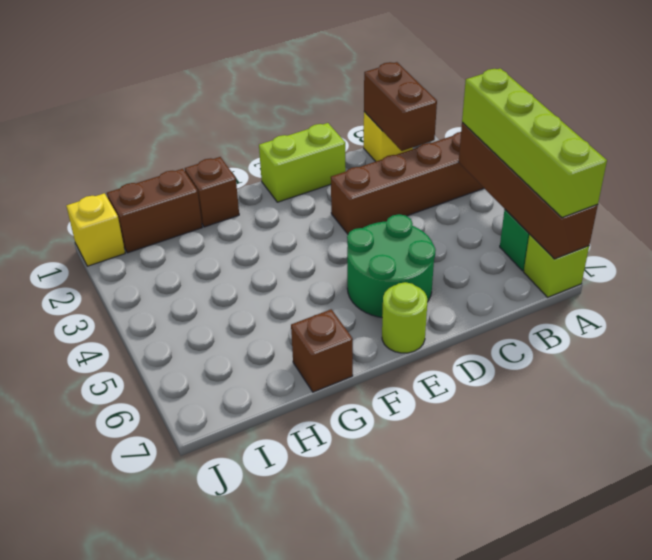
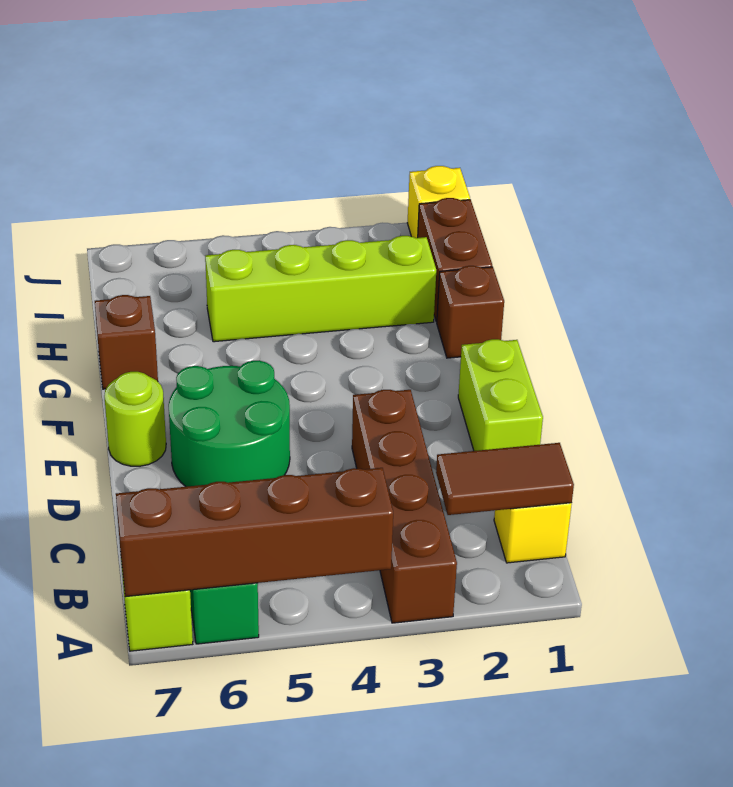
lime brick A4:A7 level 3 -> lime brick H2:H5 level 1
brown brick B1:B2 level 2 -> brown tile B1:B2 level 2

